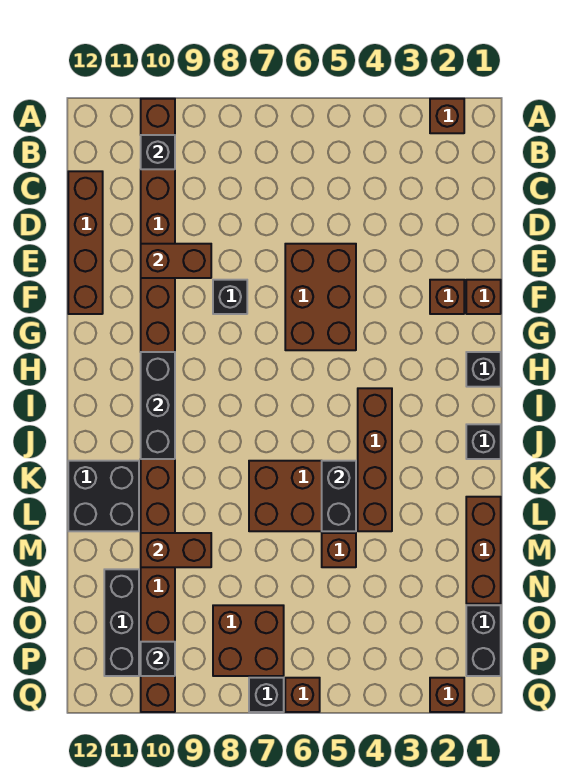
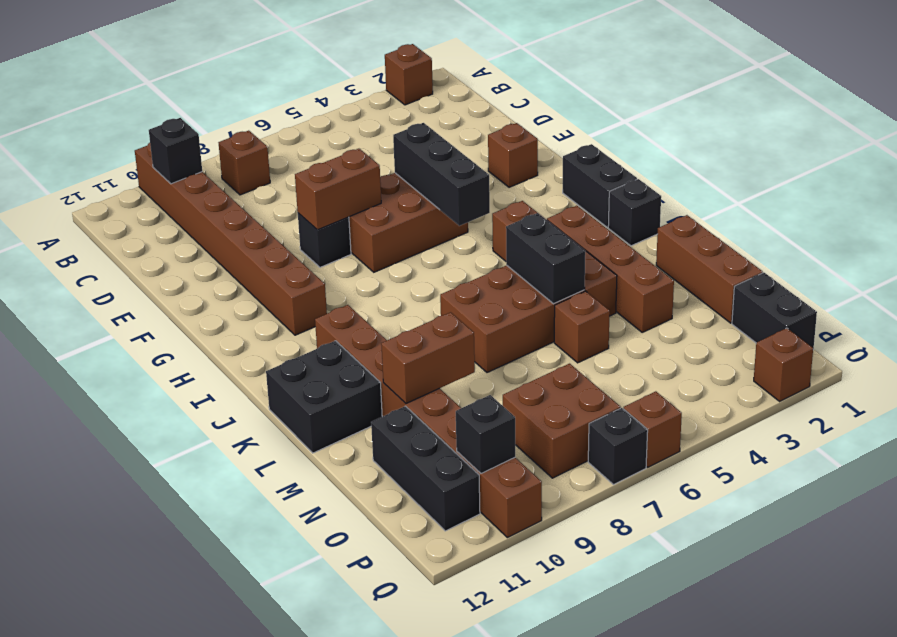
brown brick C12:F12 level 1 -> brown brick J3:M3 level 1
brown brick E5:G6 level 1 -> brown brick F5:G7 level 1
brown brick E9:E10 level 2 -> brown brick F7:F8 level 2
brown brick F1 level 1 -> brown brick B8 level 1
black brick H1 level 1 -> black brick H1:I1 level 1
black brick H10:J10 level 2 -> black brick F5:H5 level 2

